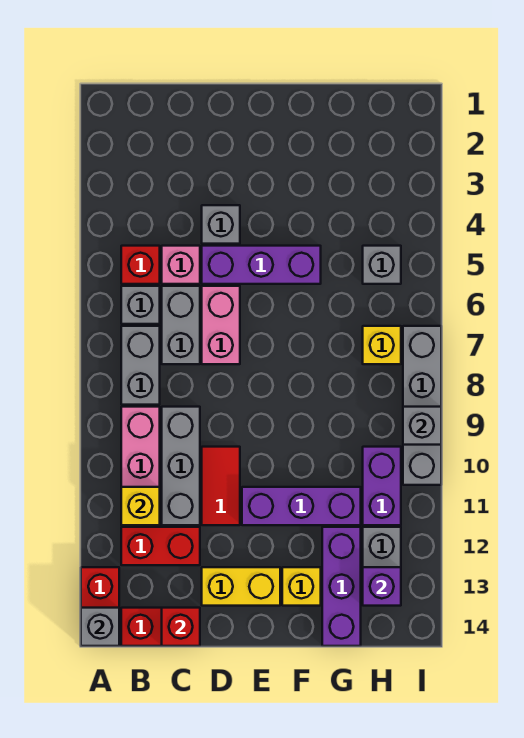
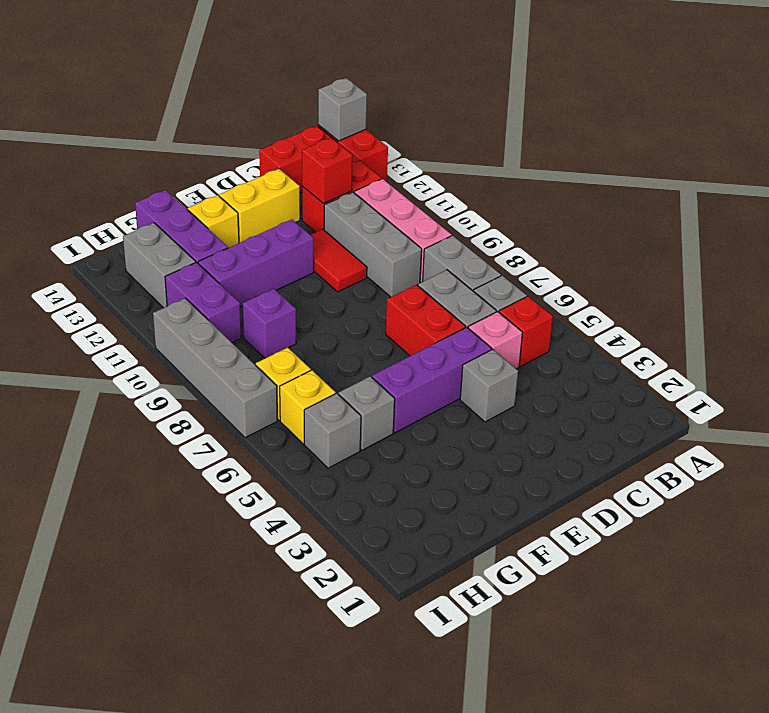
yellow brick B11 level 2 -> yellow brick H6 level 1
red brick C14 level 2 -> red brick C12 level 2
pink brick D6:D7 level 1 -> red brick D6:D7 level 1
purple brick H13 level 2 -> purple brick G9 level 1
grey brick I9 level 2 -> grey brick G5 level 1

